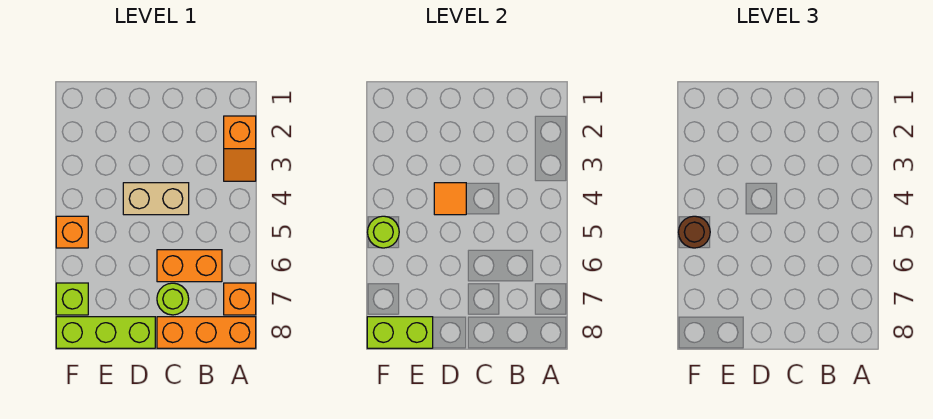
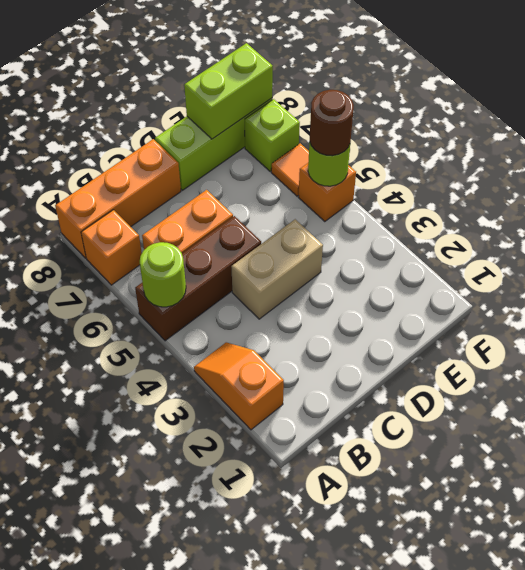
none -> brown brick A5:C5 level 1
lime round brick C7 level 1 -> lime round brick A5 level 2
orange tile D4 level 2 -> orange tile F6 level 1

